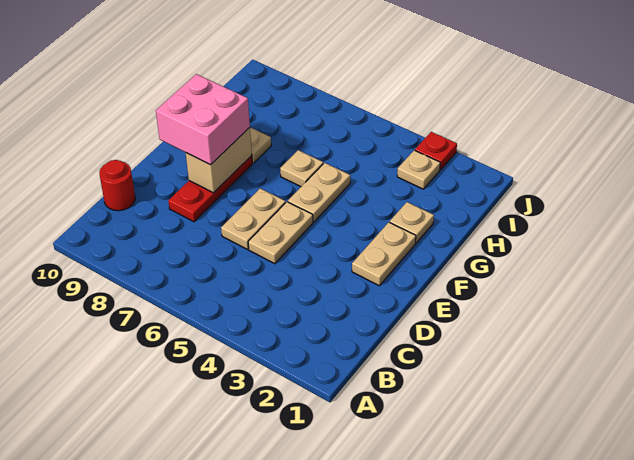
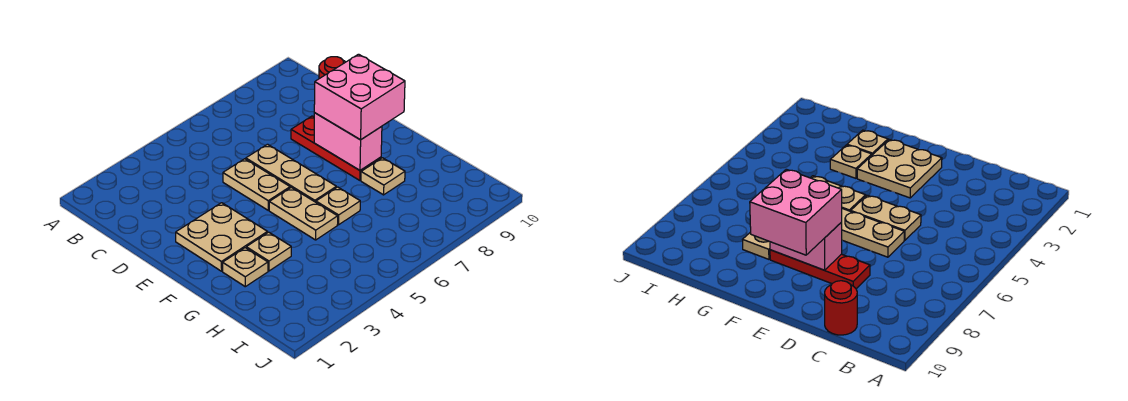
tan plate D6:E6 level 1 -> tan plate D6:F6 level 1
tan plate E2:F2 level 1 -> tan plate E2:F3 level 1
tan brick E8:F8 level 2 -> pink brick E8:F8 level 2
tan plate I3 level 1 -> tan plate G3 level 1
red plate J3 level 1 -> none

